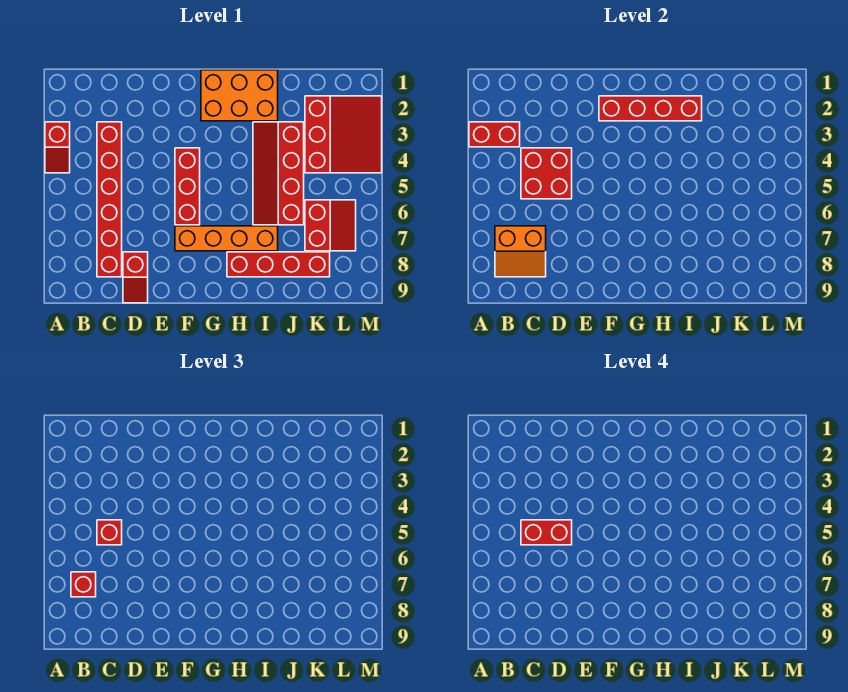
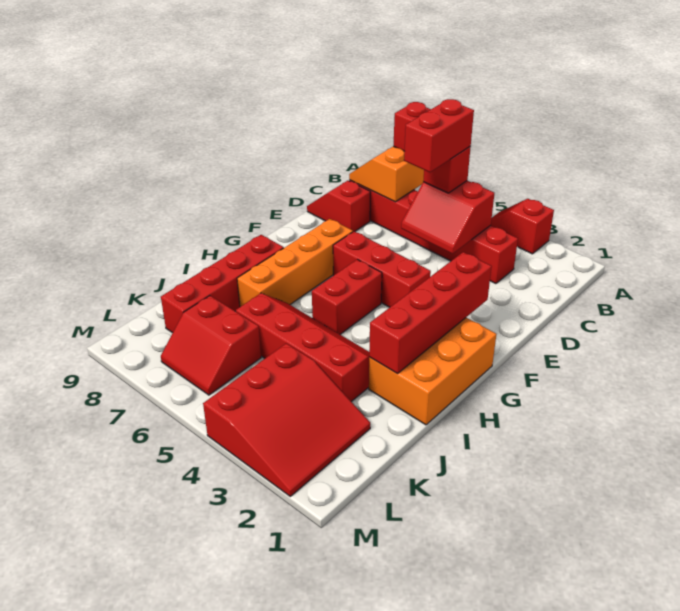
red brick A3:B3 level 2 -> red brick G5:H5 level 1
red brick C4:D5 level 2 -> red slope C4:D5 level 2 top C
red slope K2:M4 level 1 top K -> red slope K2:M4 level 1 top 4

